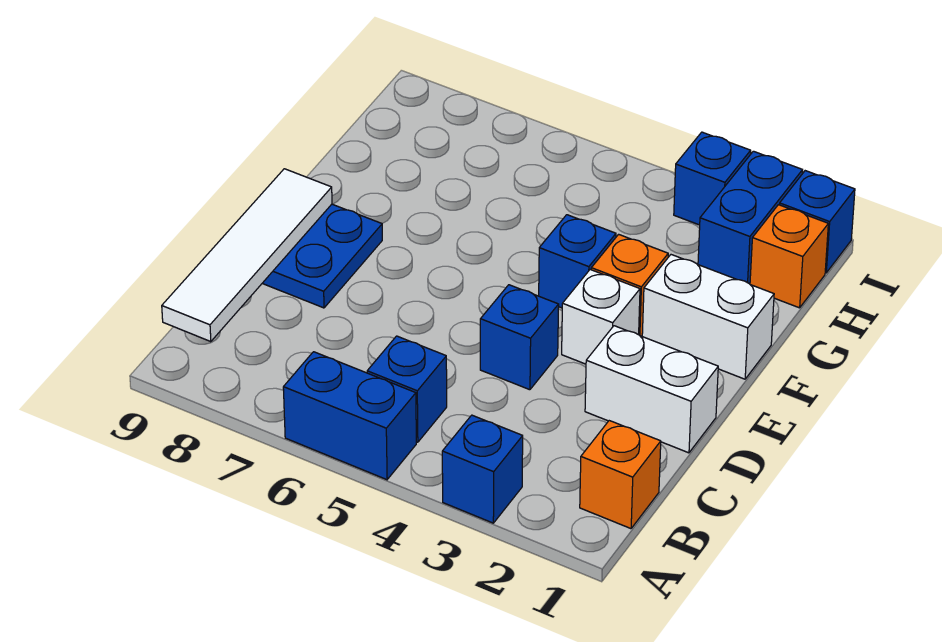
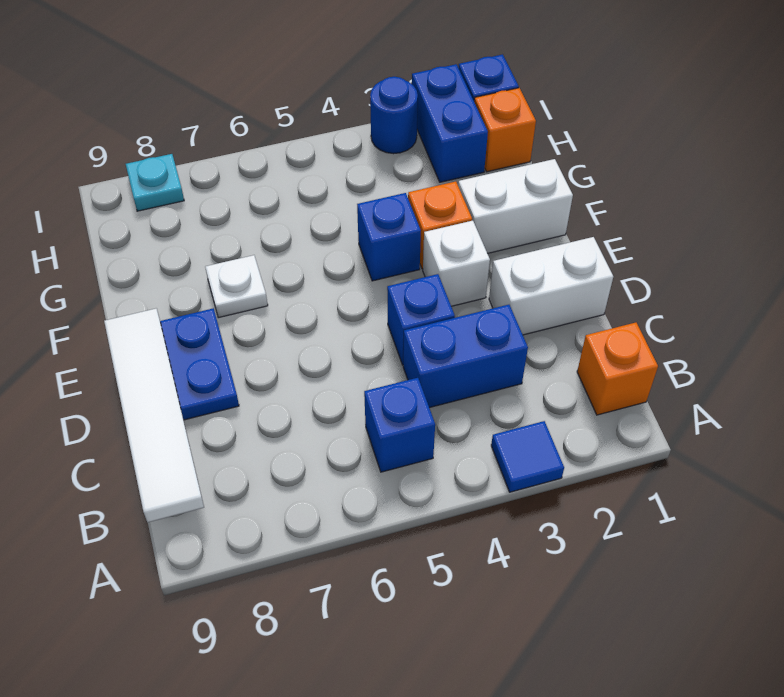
blue brick A3 level 1 -> blue tile A3 level 1
blue brick A5:A6 level 1 -> blue brick C3:C4 level 1
none -> white plate F7 level 1
blue brick I3 level 1 -> blue round brick I3 level 1
none -> cyan plate I8 level 1

